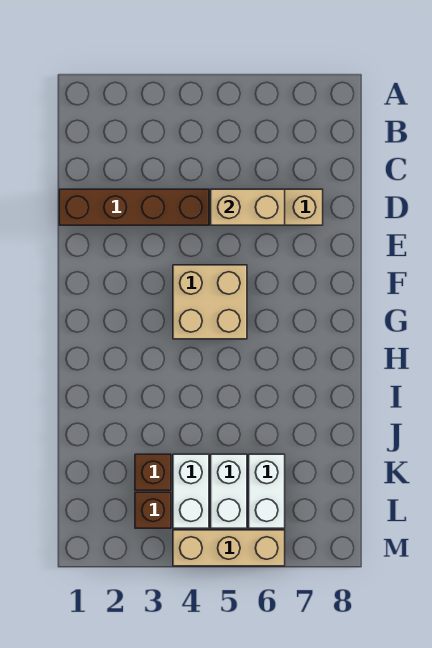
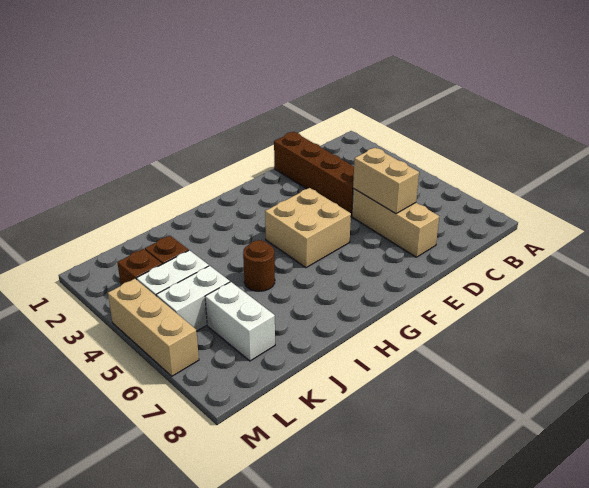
none -> brown round brick I5 level 1
white brick K6:L6 level 1 -> white brick K6:K7 level 1

